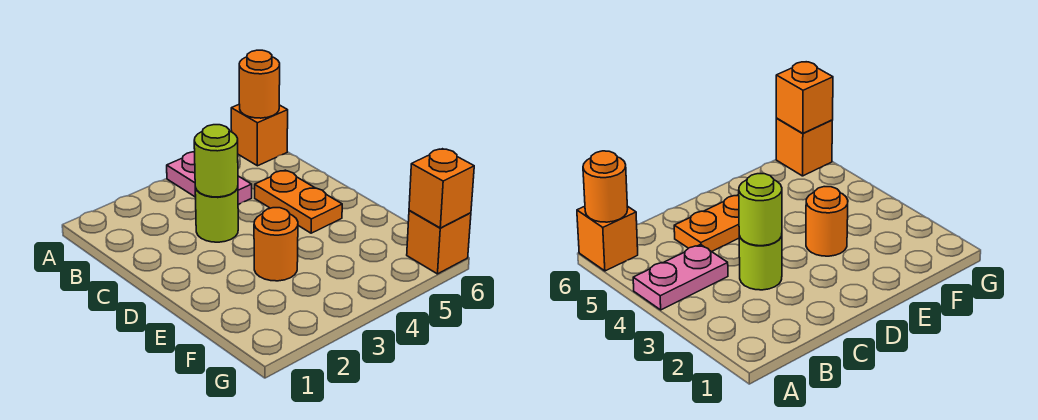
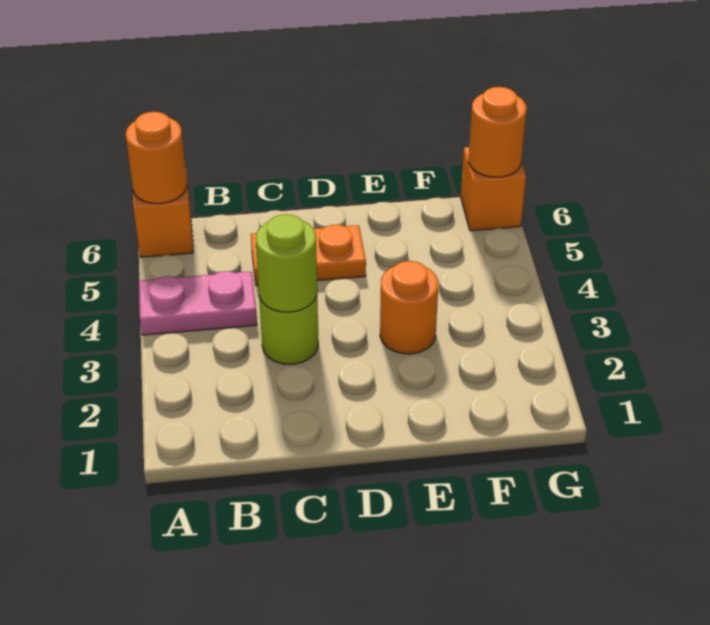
orange brick G6 level 2 -> orange round brick G6 level 2

